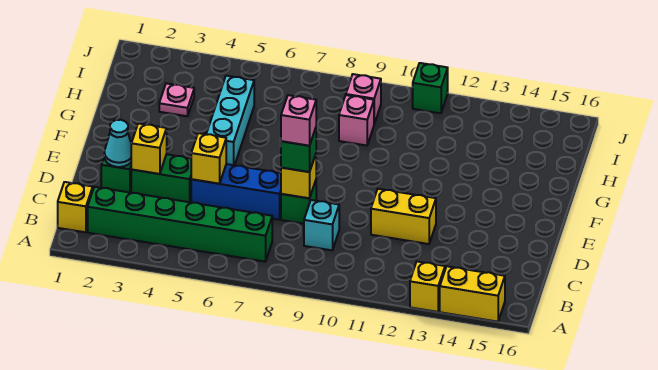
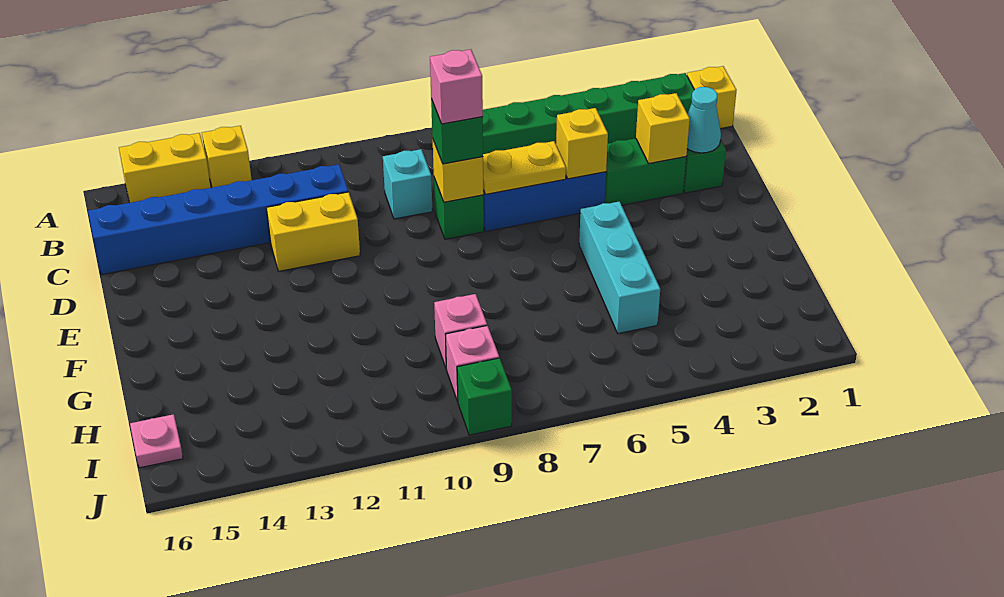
none -> blue brick C11:C16 level 1
none -> yellow plate D6:D7 level 2
pink plate H3 level 1 -> pink plate I16 level 1
green brick J11 level 1 -> green brick J9 level 1

